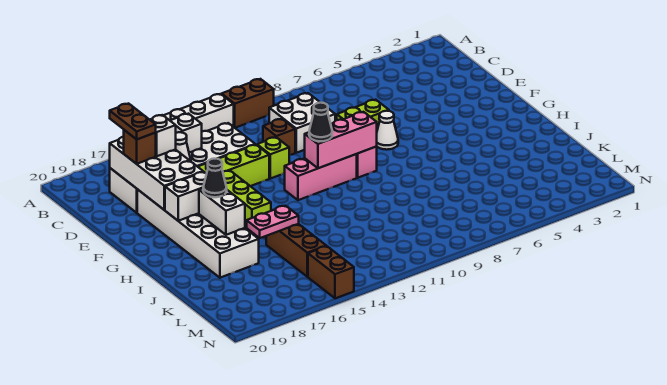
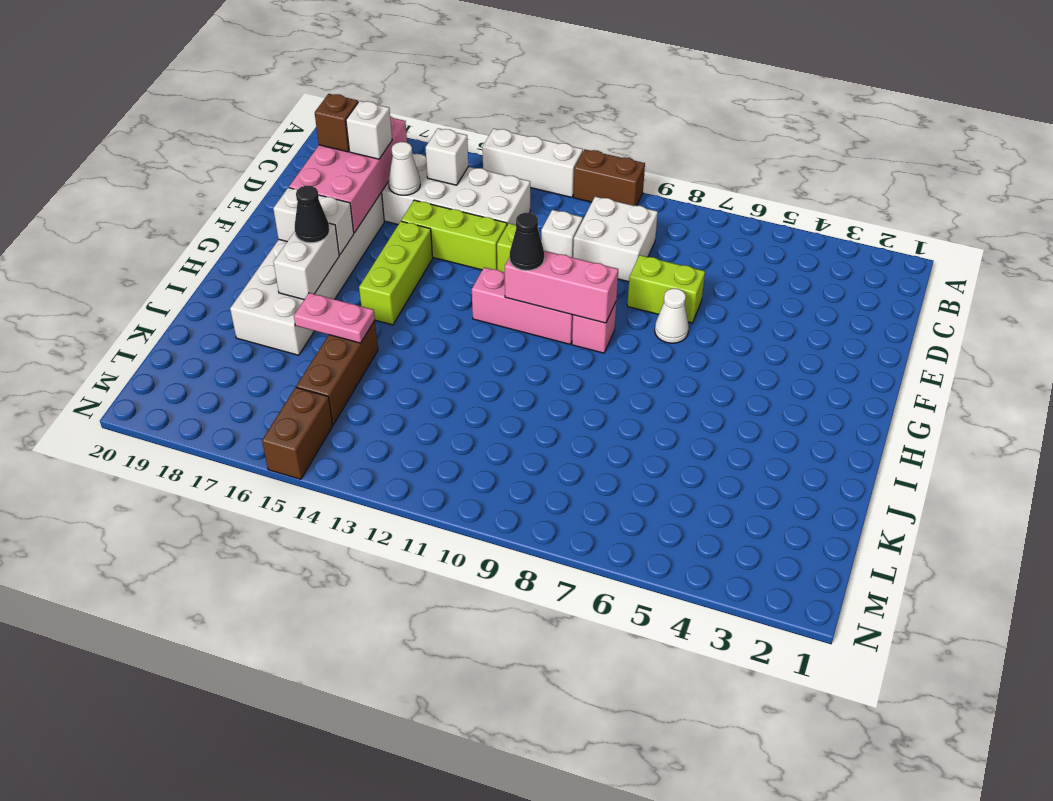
white brick C17:F18 level 2 -> pink brick C17:F18 level 2
brown plate C18:D18 level 4 -> none
brown brick D11 level 1 -> white brick D11 level 1

